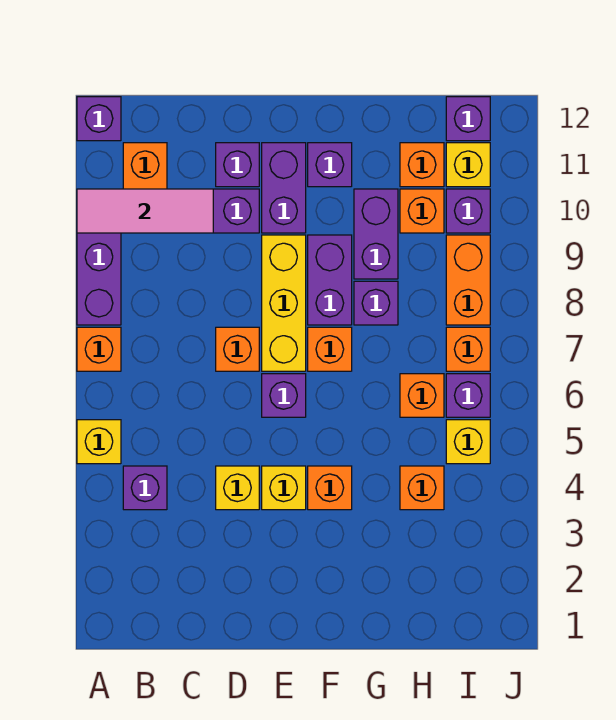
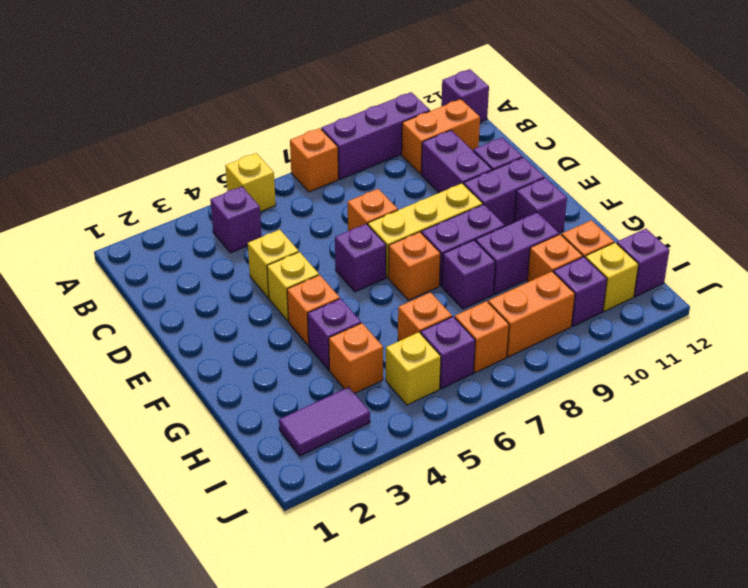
pink tile A10:C10 level 2 -> none
none -> purple brick G4 level 1
none -> purple tile I2:I3 level 1

